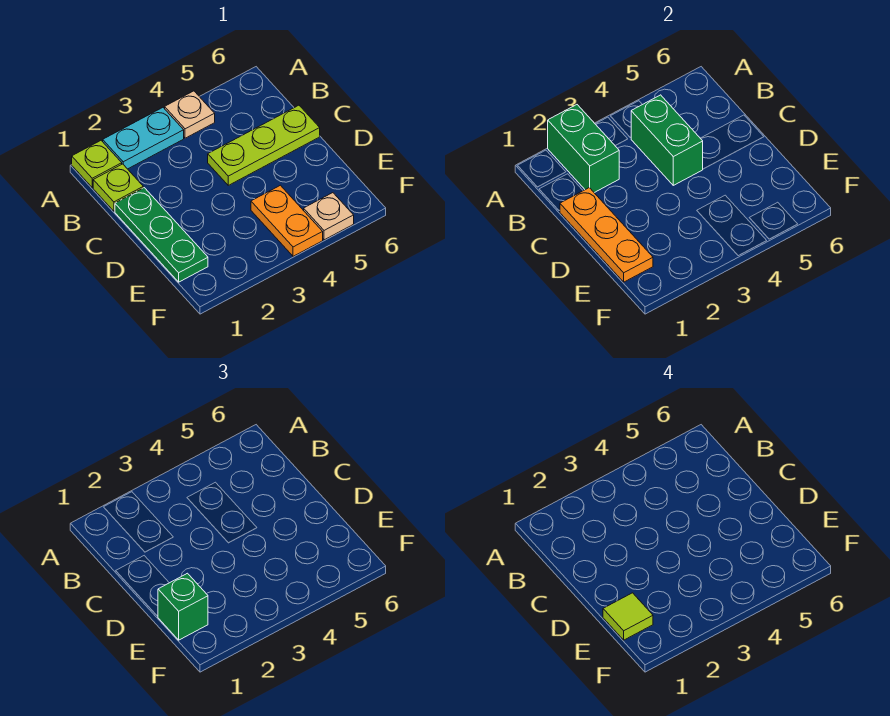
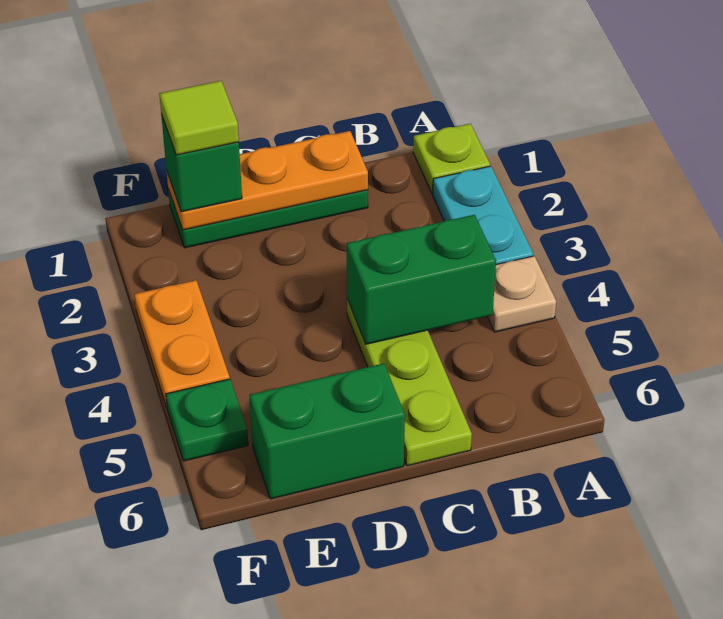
green brick A2:B2 level 2 -> green brick D6:E6 level 1
lime plate B1 level 1 -> none
orange plate E4:F4 level 1 -> orange plate F3:F4 level 1
tan plate F5 level 1 -> green plate F5 level 1

